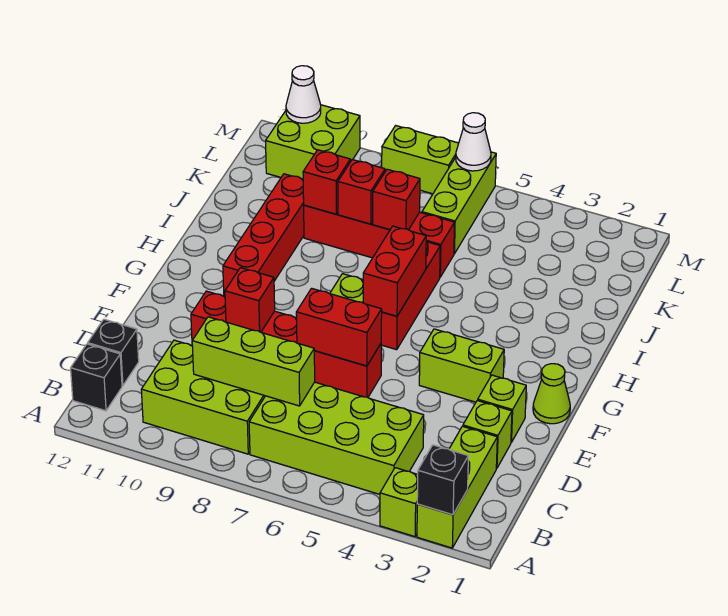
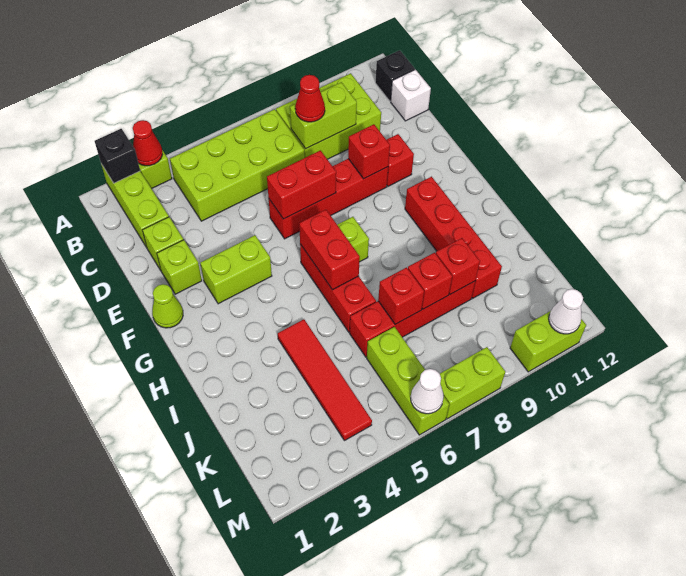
none -> red cone A3 level 2
lime brick C7:C9 level 2 -> lime brick C8:C9 level 2
none -> red cone C8 level 3
black brick C12 level 1 -> white brick C12 level 1
none -> red tile I4:L4 level 1
lime brick L10:M11 level 1 -> lime brick M10:M11 level 1

